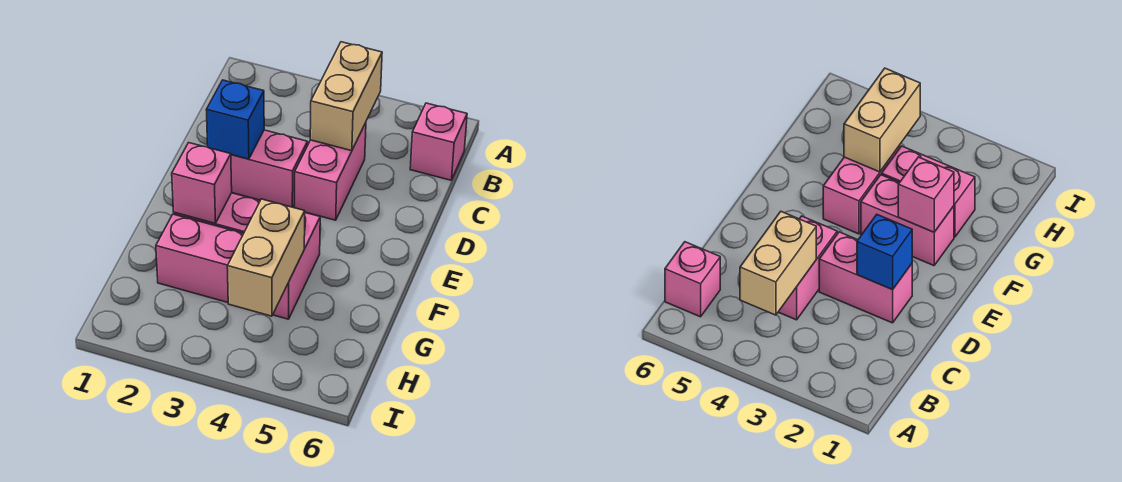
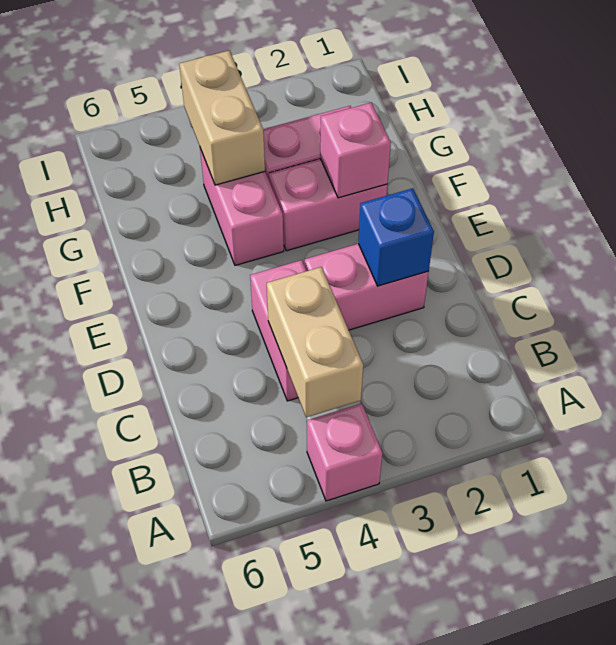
pink brick B6 level 1 -> pink brick A4 level 1

